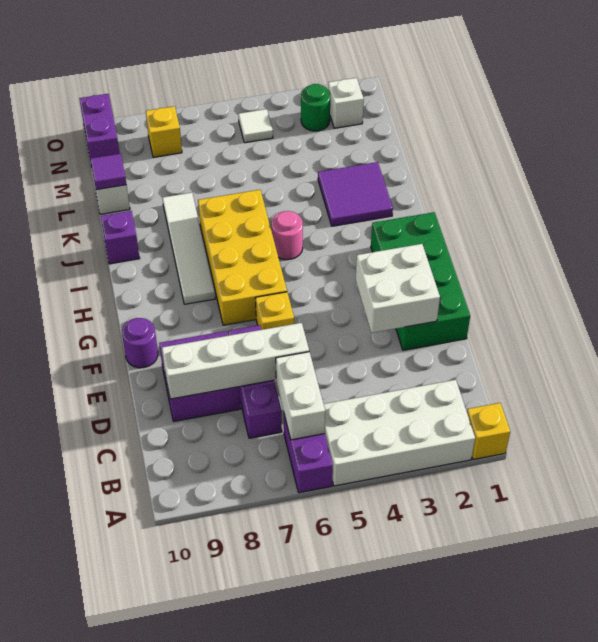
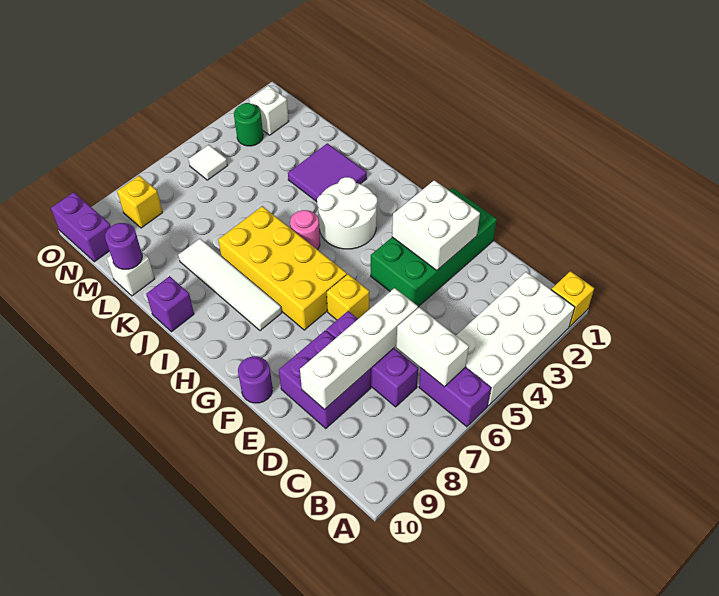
green brick E1:H2 level 1 -> green brick E1:F4 level 1
none -> white round brick H3:I4 level 1
purple tile L10 level 2 -> purple round brick L10 level 2

